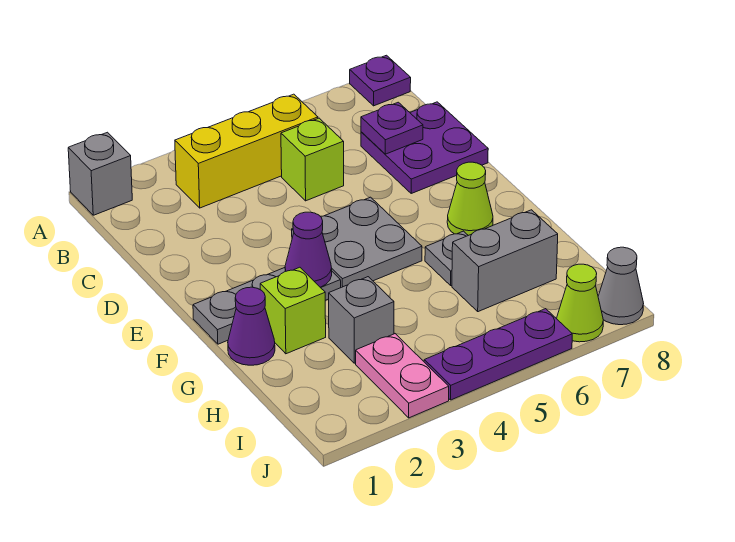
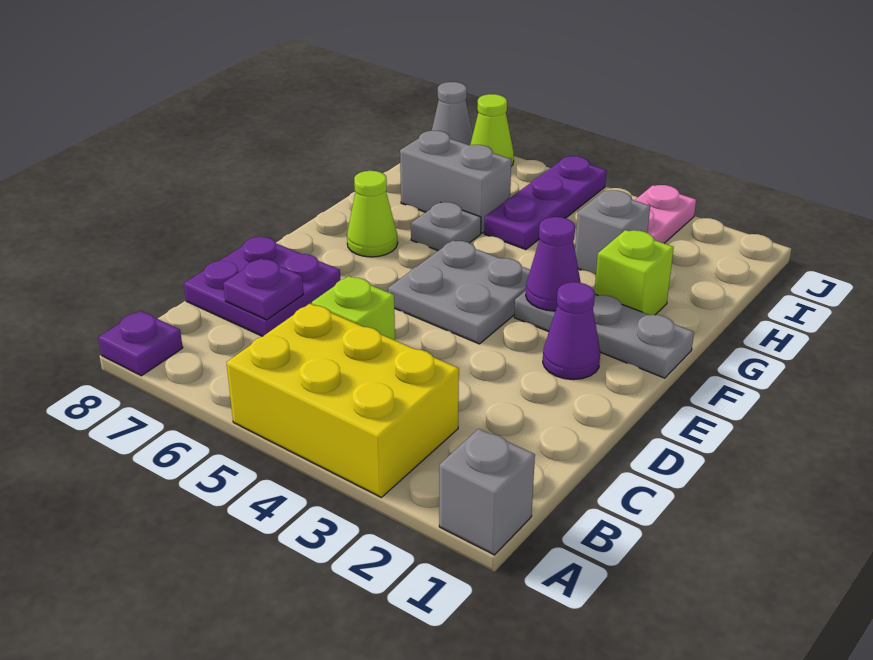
yellow brick B3:B5 level 1 -> yellow brick A3:B5 level 1
purple cone G1 level 1 -> purple cone E2 level 1
purple plate J4:J6 level 1 -> purple plate H5:J5 level 1

